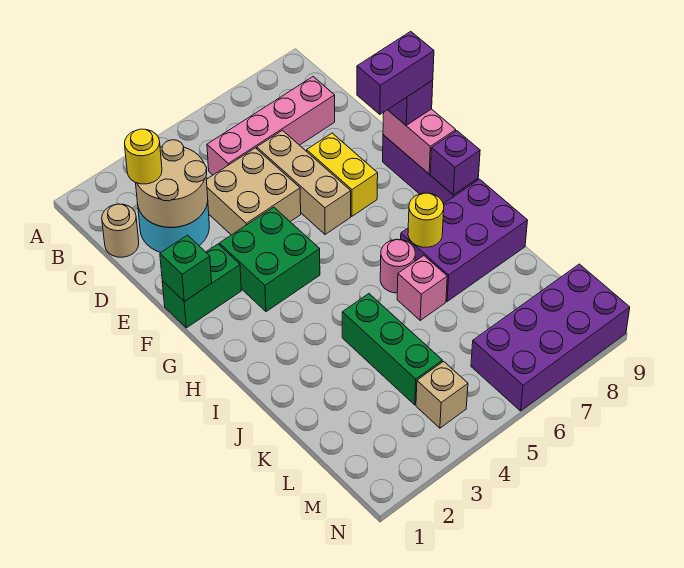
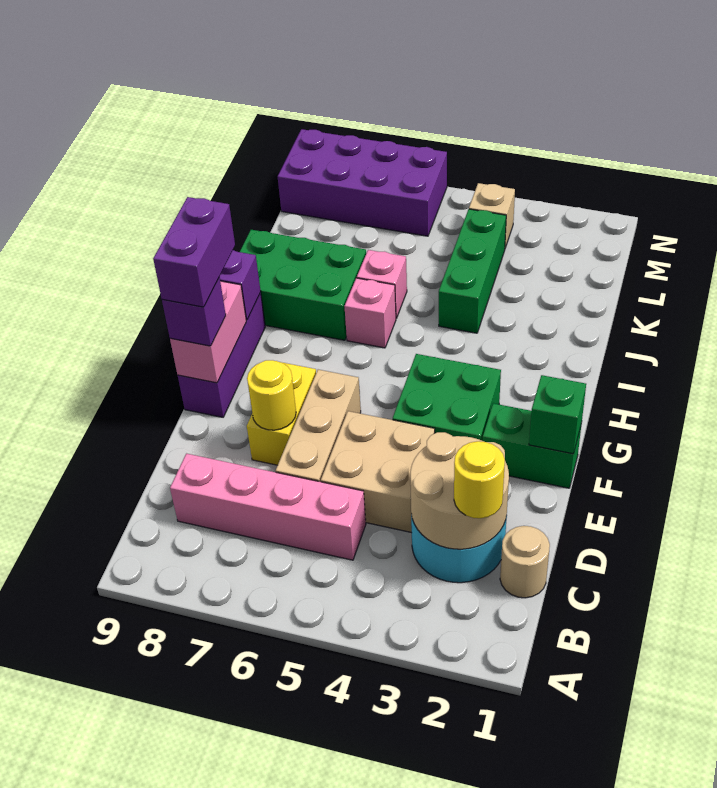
purple brick F8:F9 level 4 -> purple brick F9:G9 level 4
pink round brick I6 level 1 -> pink brick I6 level 1
purple brick I7:J9 level 1 -> green brick I7:J9 level 1
yellow round brick I7 level 2 -> yellow round brick E7 level 2

